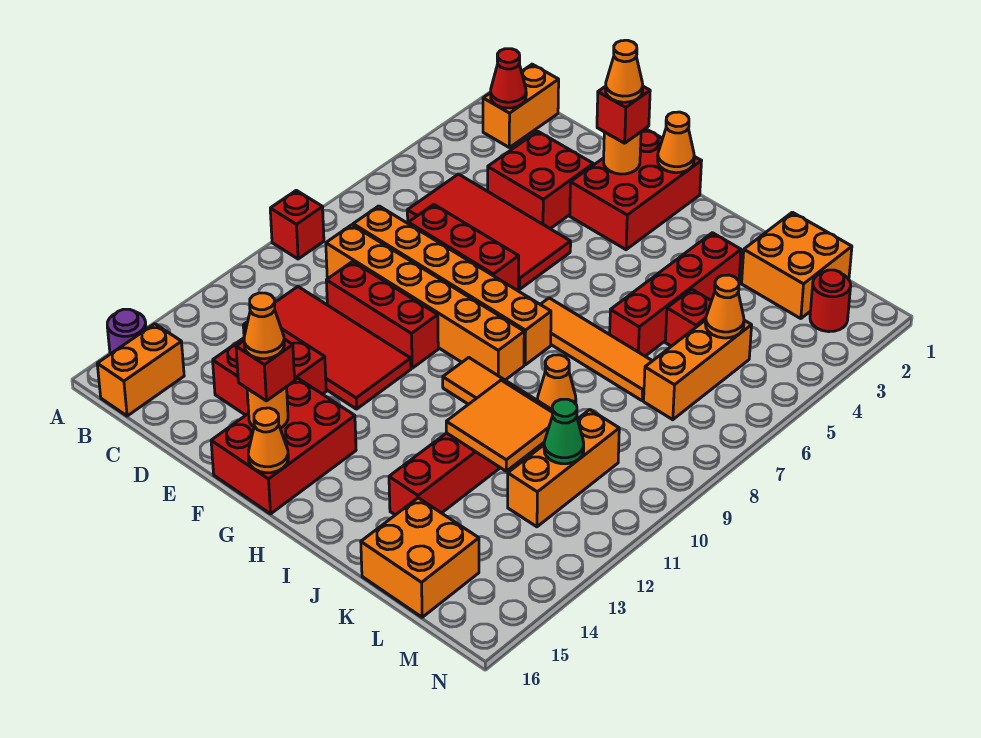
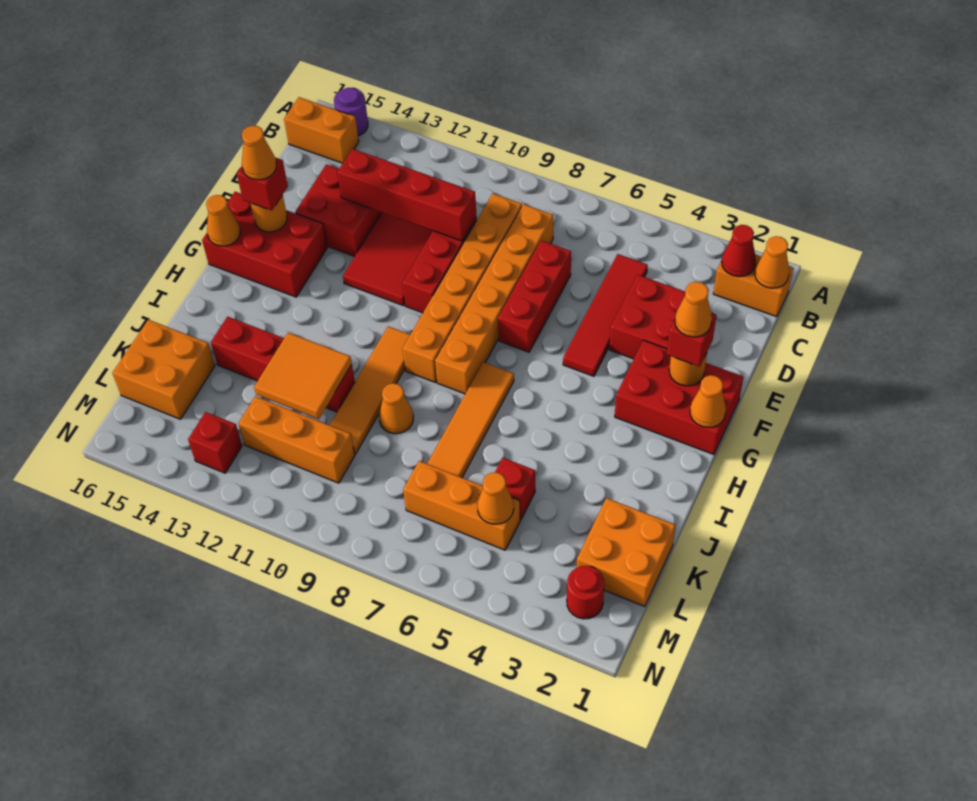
red brick A9 level 1 -> red brick M13 level 1
none -> orange cone B1 level 2
red tile C5:F6 level 1 -> red tile C5:F5 level 1
red brick J3:J6 level 1 -> red brick D10:D13 level 2
green cone L11 level 2 -> none

